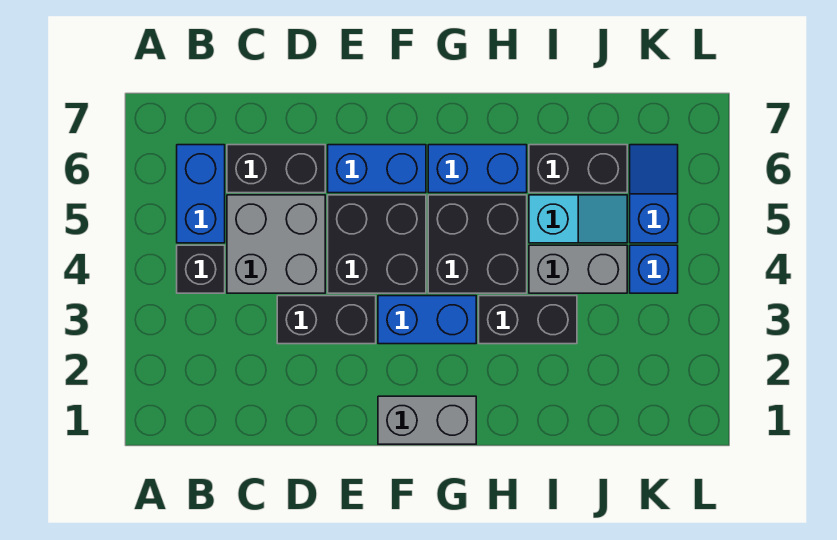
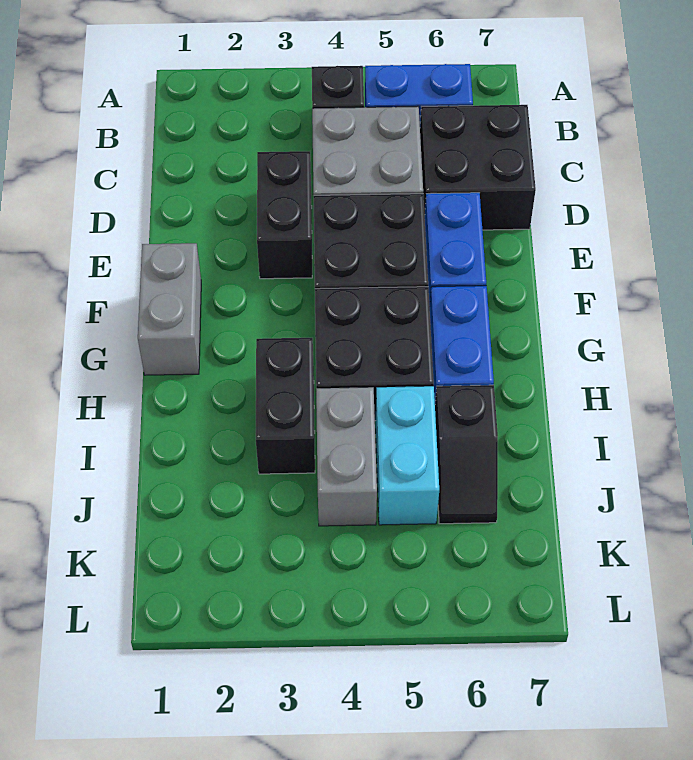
black brick C6:D6 level 1 -> black brick C6:D7 level 1
blue brick F3:G3 level 1 -> none
cyan slope I5:J5 level 1 top I -> cyan brick I5:J5 level 1
black brick I6:J6 level 1 -> black slope I6:J6 level 1 top I
blue brick K4 level 1 -> none
blue slope K5:K6 level 1 top 5 -> none

